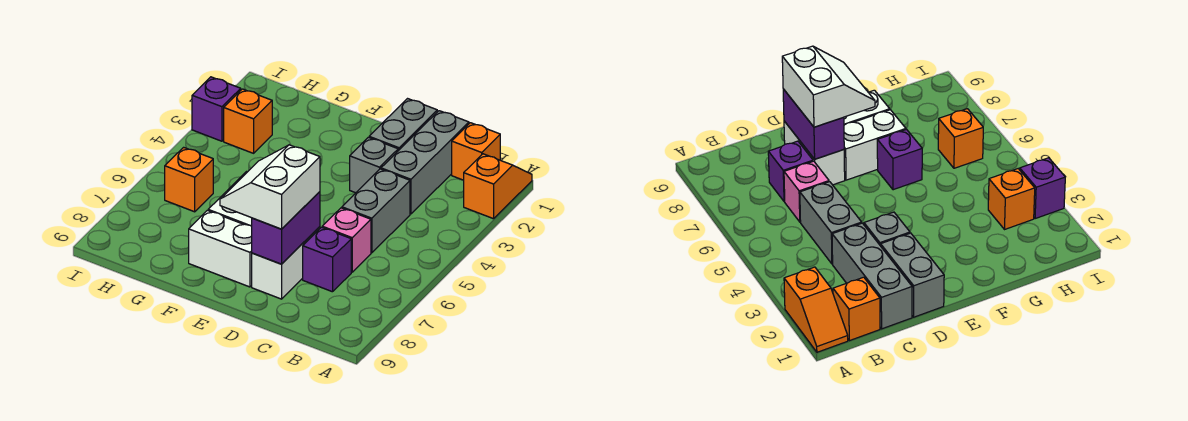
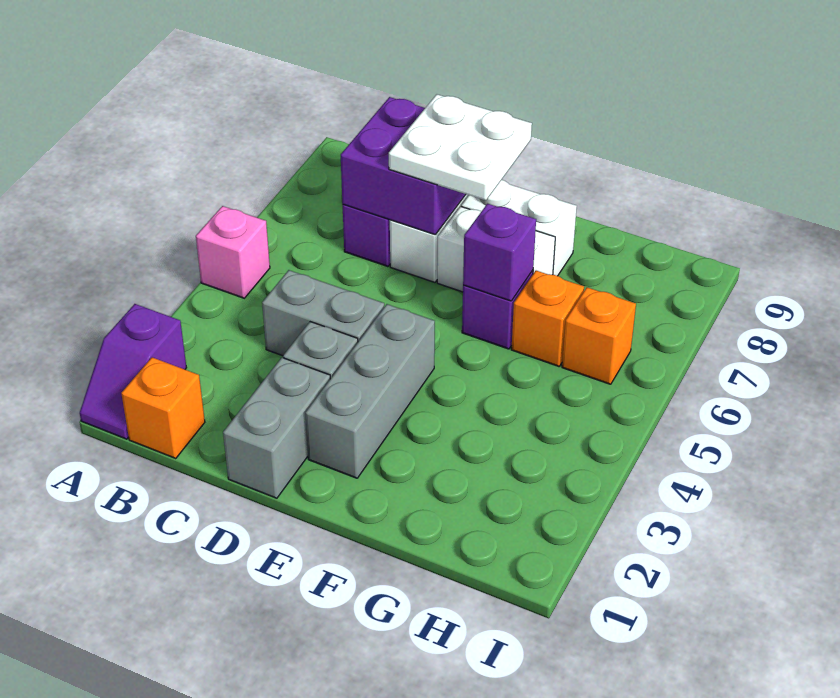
orange slope A1:A2 level 1 top 2 -> purple slope A1:A2 level 1 top 2
grey brick C1:C3 level 1 -> grey brick E2:E4 level 1
grey brick C4:C5 level 1 -> grey brick C4:D4 level 1
pink brick C6 level 1 -> pink brick A5 level 1
purple brick D7:D8 level 2 -> purple brick C7:D8 level 2
white slope D7:E8 level 3 top D -> white plate D7:E8 level 3
orange brick H3 level 1 -> orange brick G6 level 1
purple brick I3 level 1 -> purple brick F6 level 2

